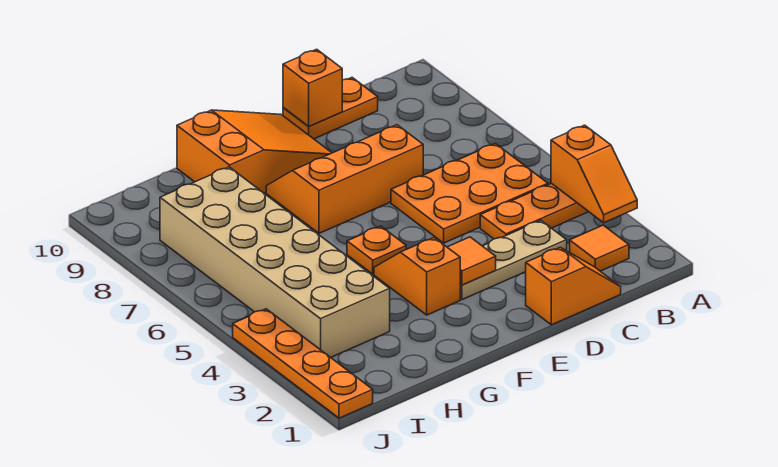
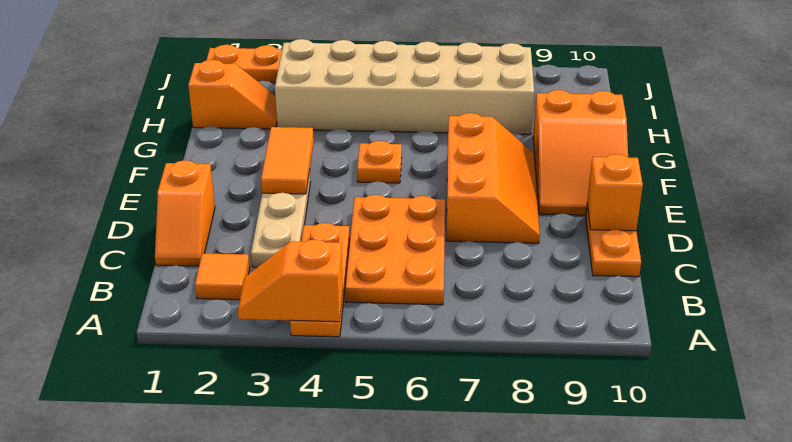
orange tile E3 level 2 -> orange tile E3:F3 level 2
orange slope F3:F4 level 1 top 3 -> orange slope H1:H2 level 1 top 1

